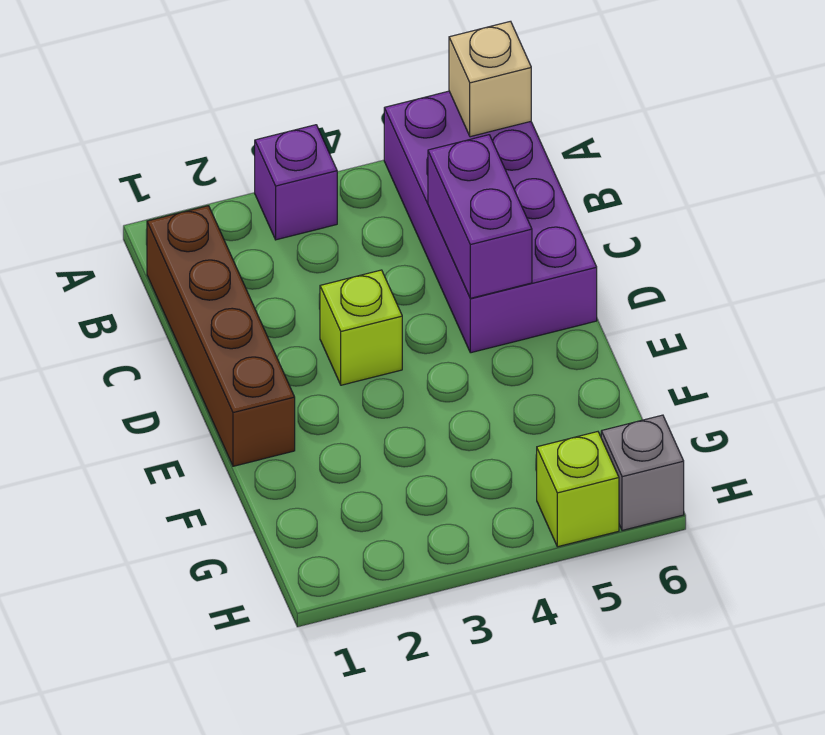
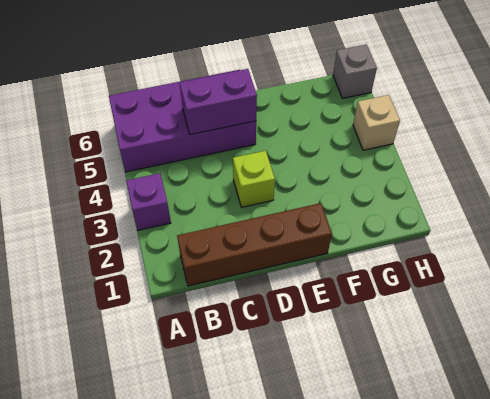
tan brick A6 level 2 -> tan brick H4 level 1
lime brick H5 level 1 -> none

